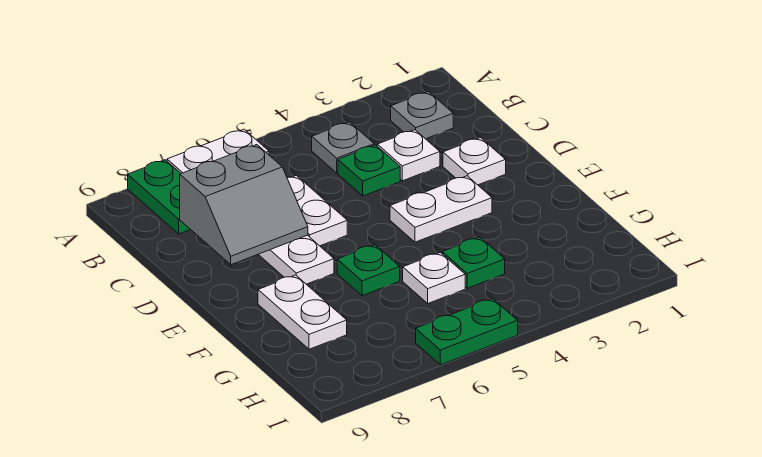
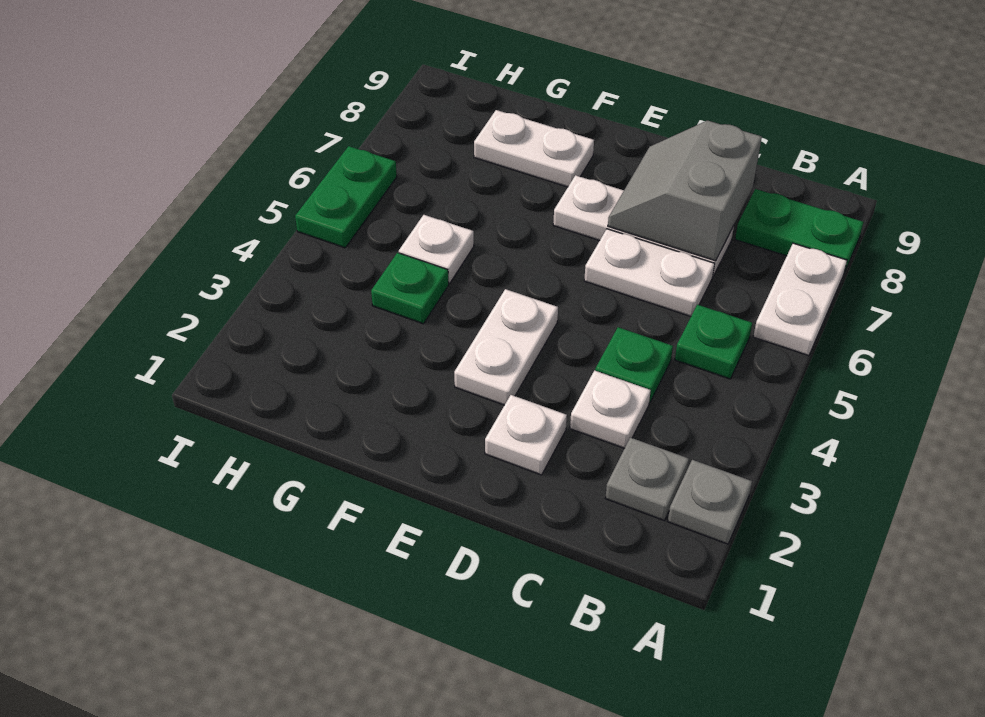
grey plate B4 level 1 -> grey plate A2 level 1
green plate F6 level 1 -> green plate B5 level 1

